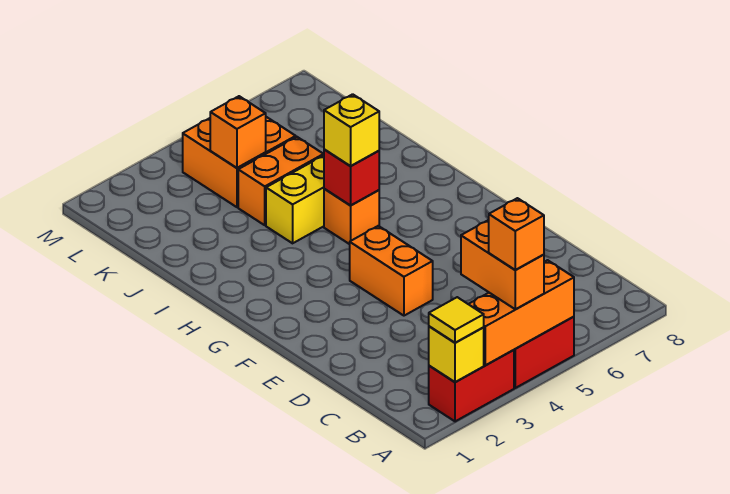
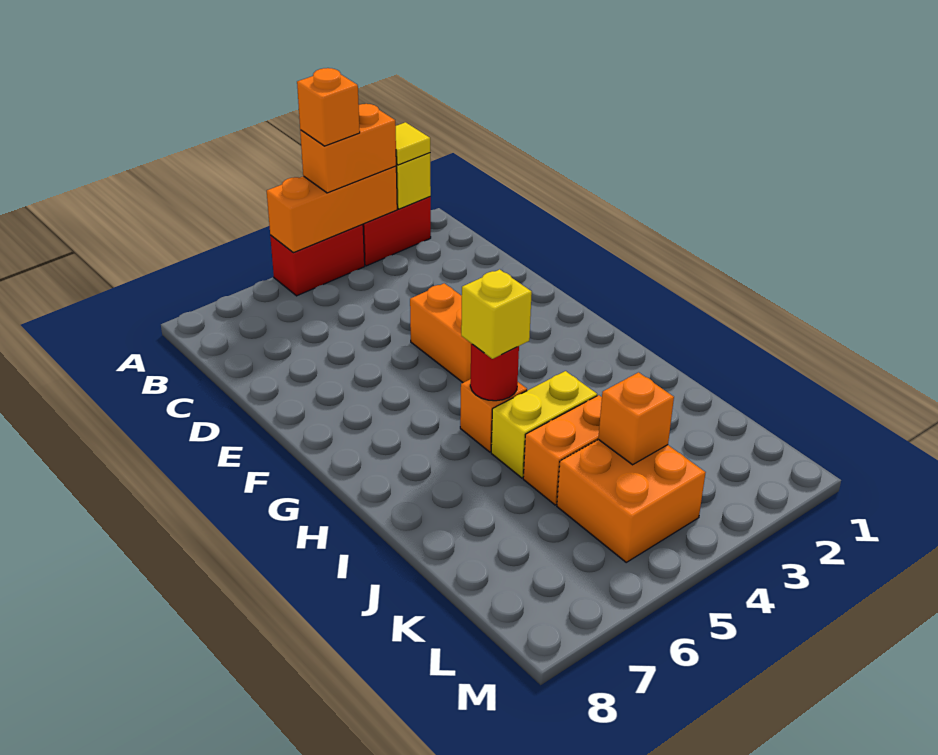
orange brick A4:B4 level 3 -> orange brick A3:A4 level 3
red brick H5 level 2 -> red round brick H5 level 2

